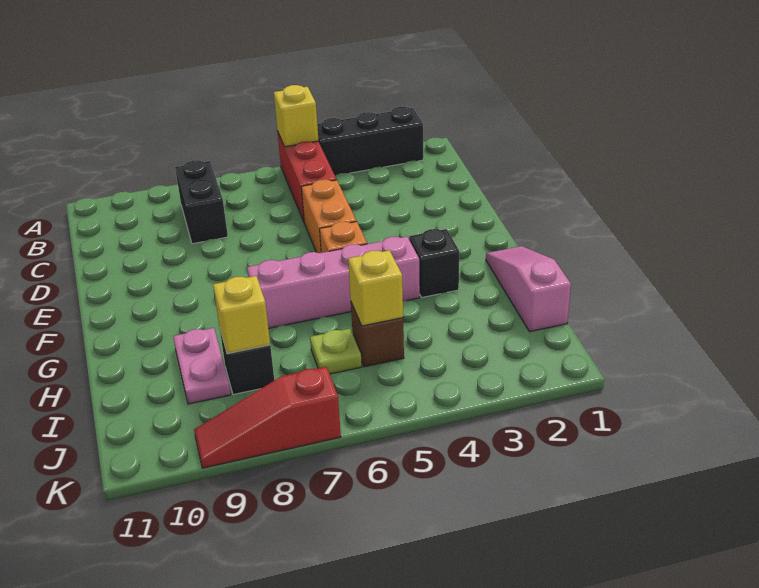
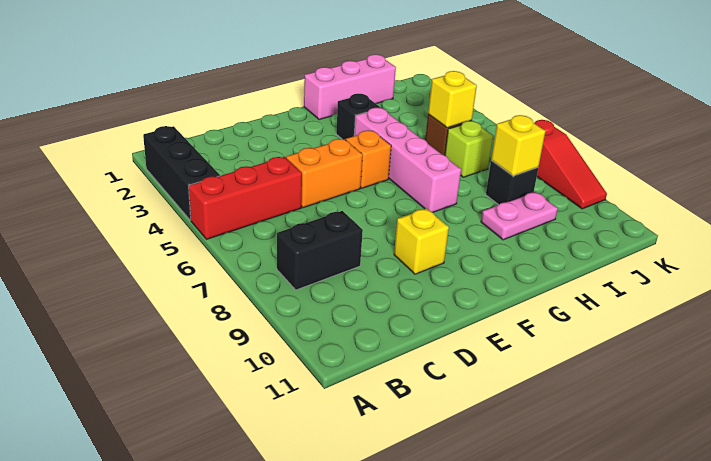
yellow brick A5 level 2 -> yellow brick E9 level 1
pink slope G1:I1 level 1 top I -> pink brick G1:I1 level 1
lime plate I6 level 1 -> lime brick I6 level 1

